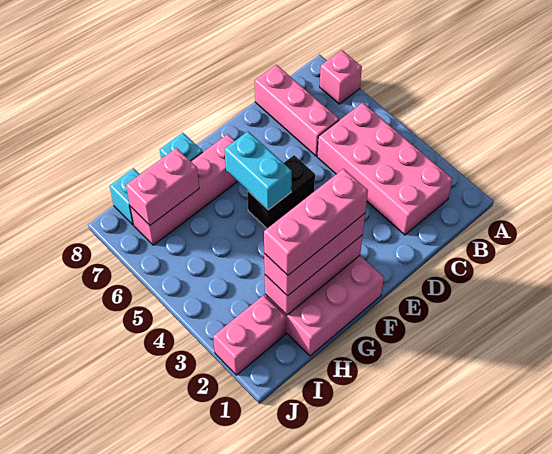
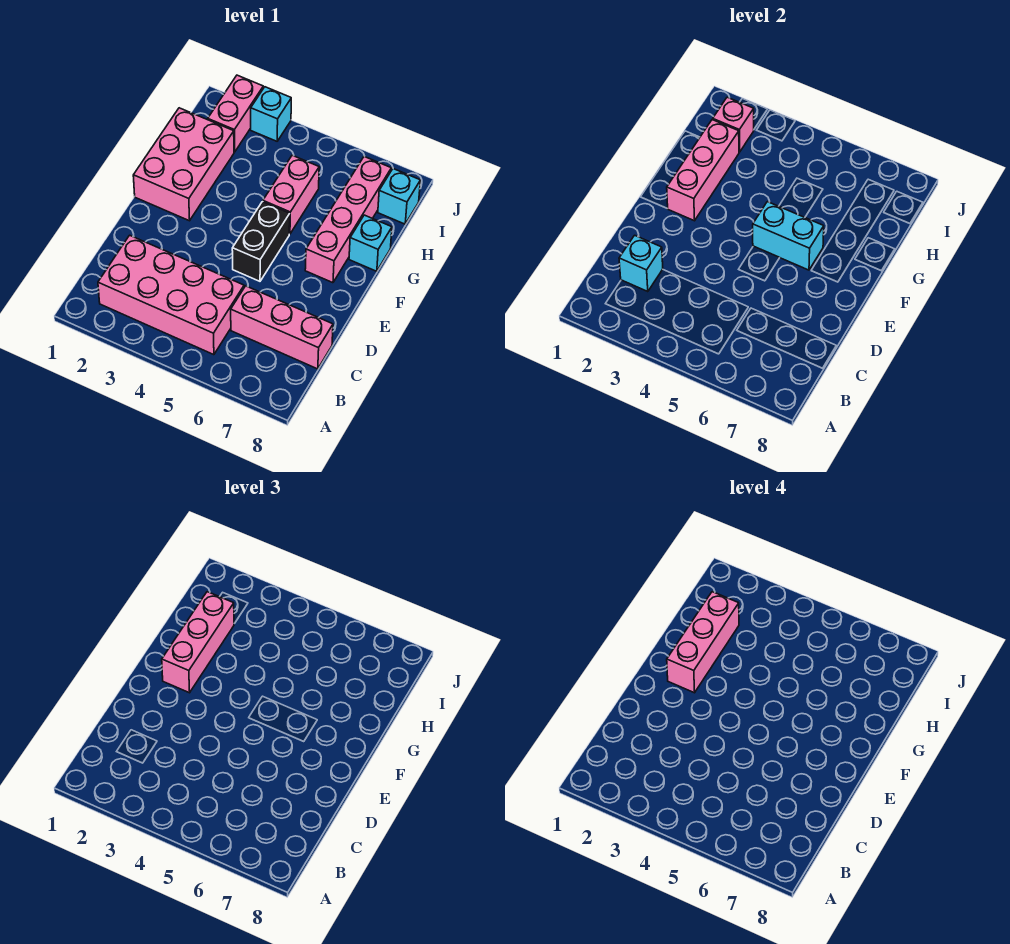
pink brick A7 level 1 -> pink brick I2 level 2
none -> cyan brick C2 level 2
pink brick H7:I7 level 2 -> pink brick G5:H5 level 1
none -> cyan brick J3 level 1

